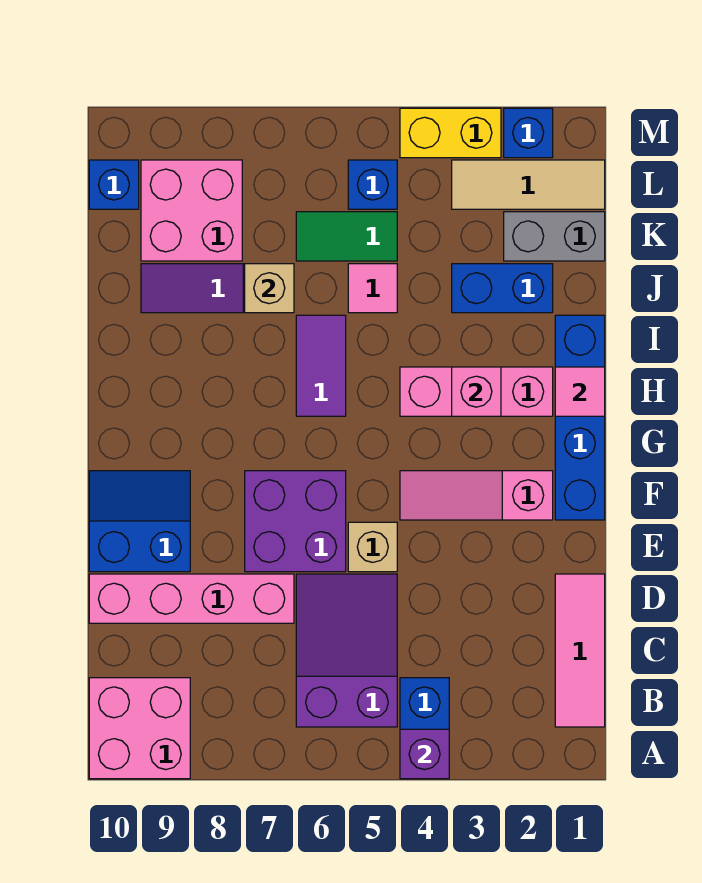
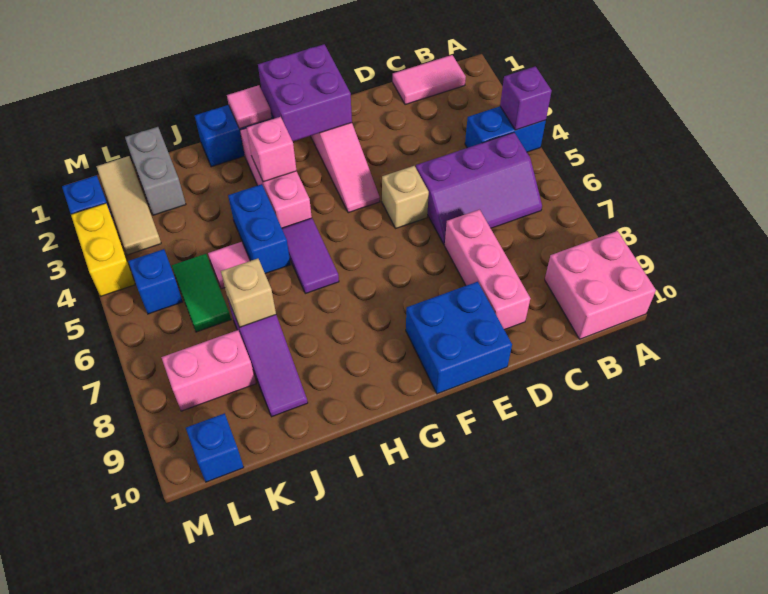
pink tile B1:D1 level 1 -> pink tile B1:C1 level 1
purple slope B5:D6 level 1 top B -> purple slope B5:D6 level 1 top 5
pink brick D7:D10 level 1 -> pink brick D7:D9 level 1
purple brick E6:F7 level 1 -> purple brick F1:G2 level 2
blue slope E9:F10 level 1 top E -> blue brick E9:F10 level 1
purple tile H6:I6 level 1 -> purple tile H5:H6 level 1
blue brick J2:J3 level 1 -> blue brick I4:I5 level 1
pink brick K8:L9 level 1 -> pink brick K8:L8 level 1

